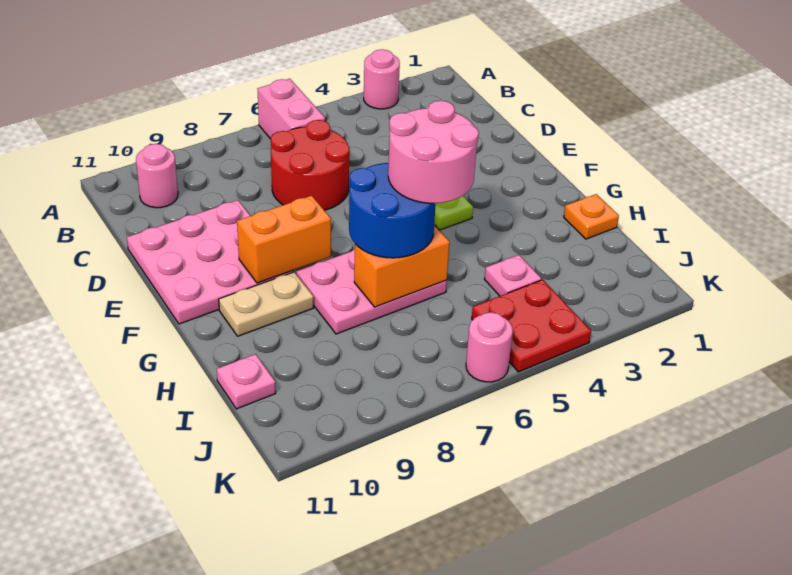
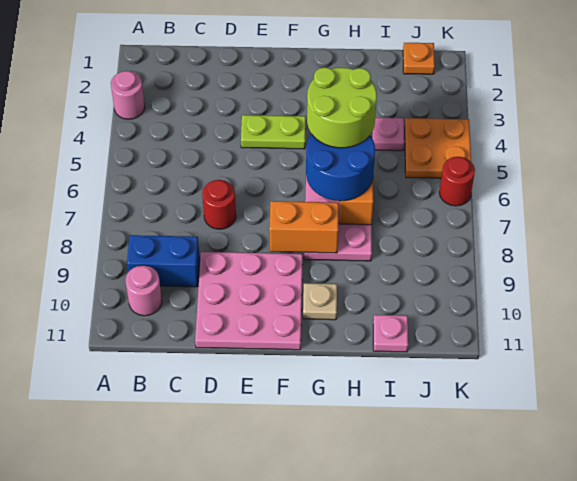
pink brick A6:B6 level 1 -> none
none -> blue brick B9:C9 level 1
red round brick C6:D7 level 1 -> red round brick D7 level 1
orange brick F8:F9 level 2 -> orange brick F8:G8 level 2
pink round brick G5:H6 level 4 -> lime round brick G5:H6 level 4
tan plate G9:G10 level 1 -> tan plate G10 level 1
orange plate H1 level 1 -> orange plate J1 level 1
red plate J4:K5 level 1 -> orange plate J4:K5 level 1
pink round brick K6 level 1 -> red round brick K6 level 1

